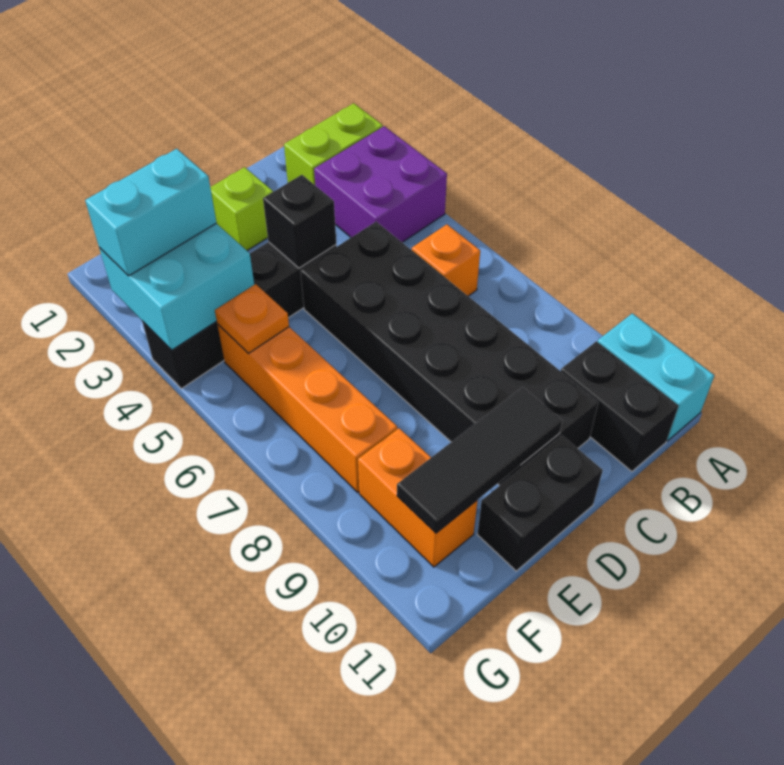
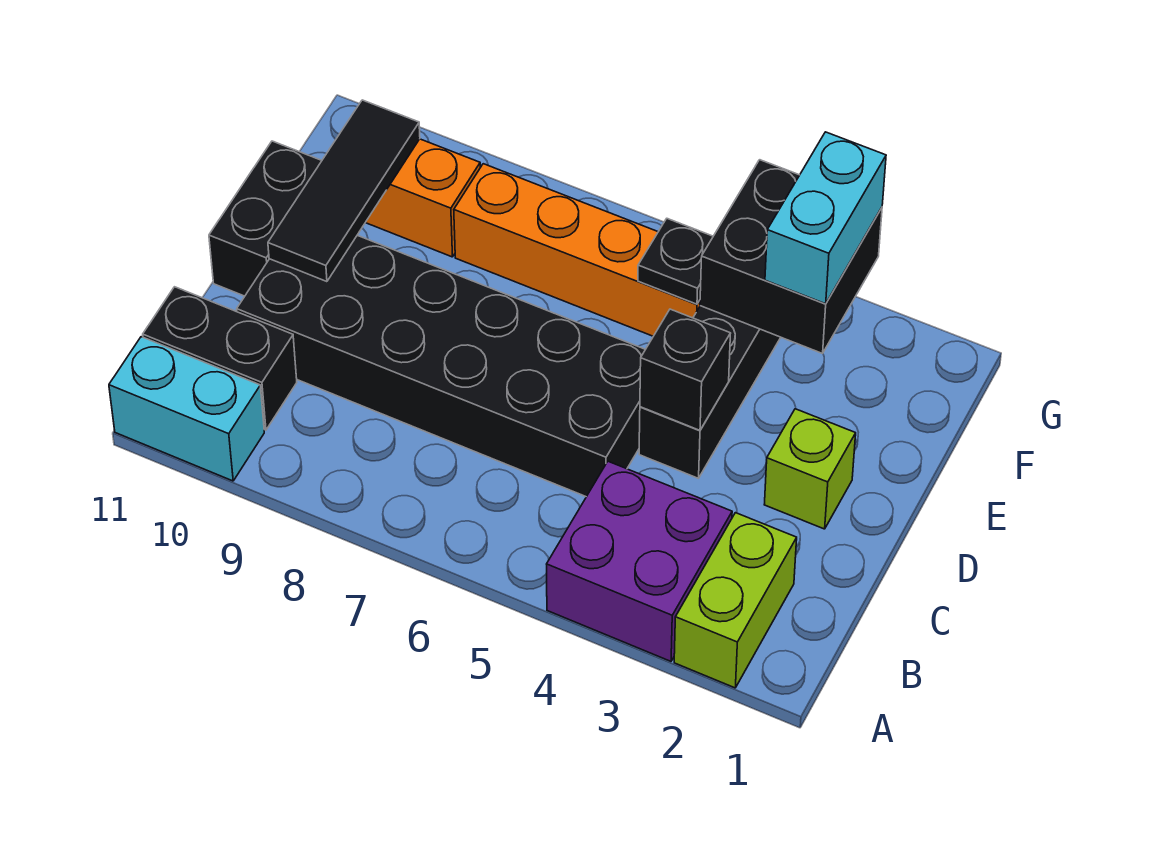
orange brick B6 level 1 -> none
cyan brick F3:G4 level 2 -> black brick F3:G4 level 2
orange plate F5 level 2 -> black plate F5 level 2

